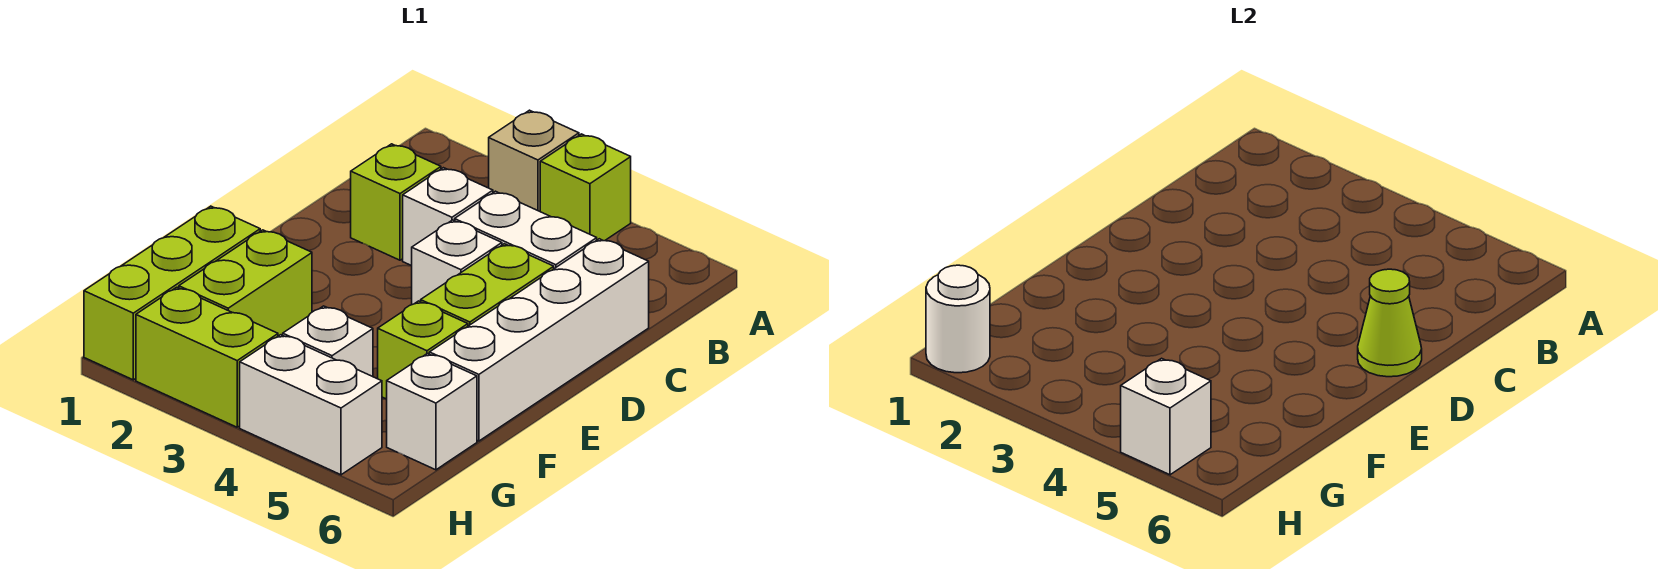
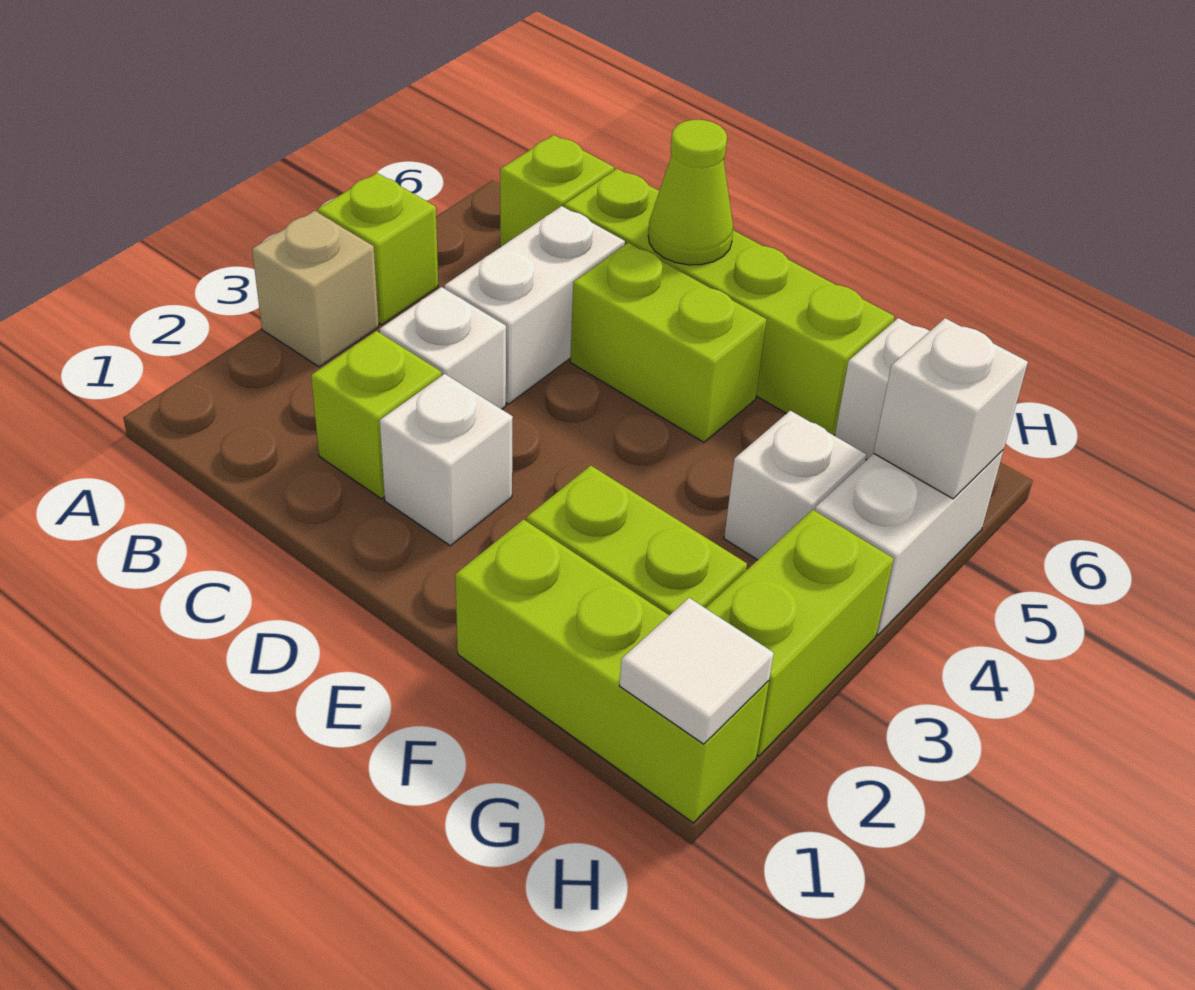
white brick C6:F6 level 1 -> lime brick C6:F6 level 1
white brick D4 level 1 -> white brick D2 level 1
lime brick F5 level 1 -> lime brick B6 level 1
white round brick H1 level 2 -> white tile H1 level 2

